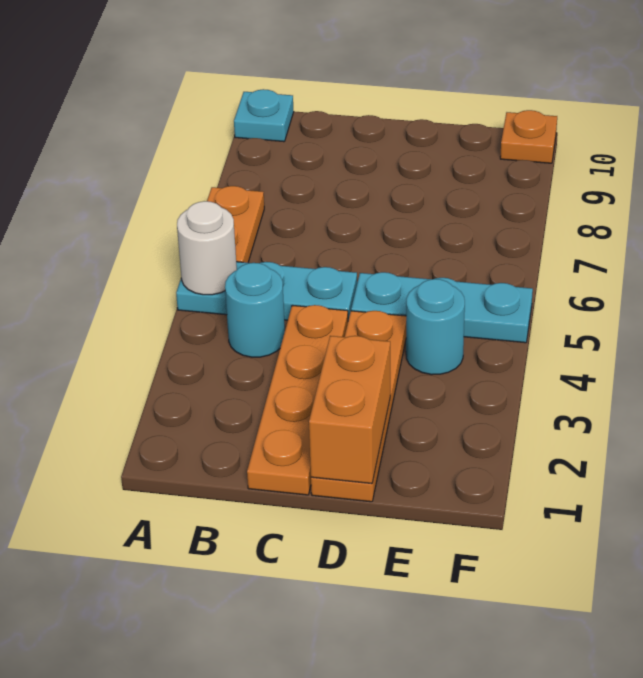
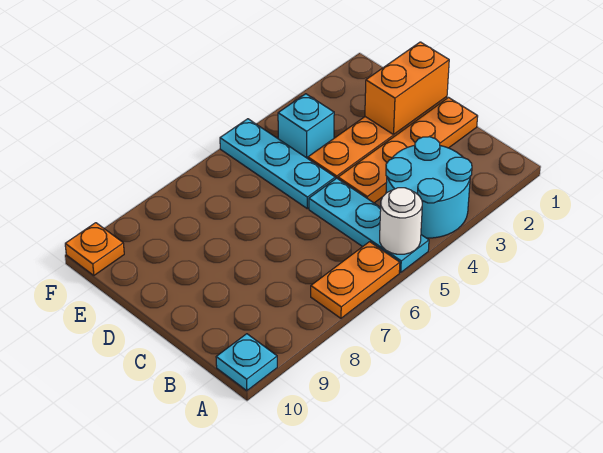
cyan round brick B4 level 1 -> cyan round brick A3:B4 level 1
cyan round brick E4 level 1 -> cyan brick E4 level 1

